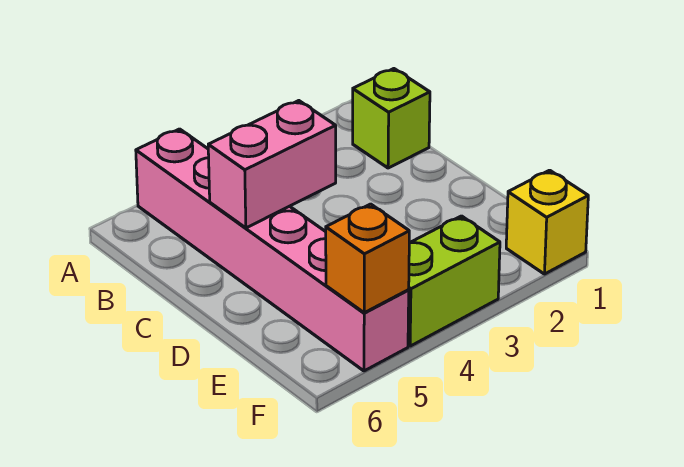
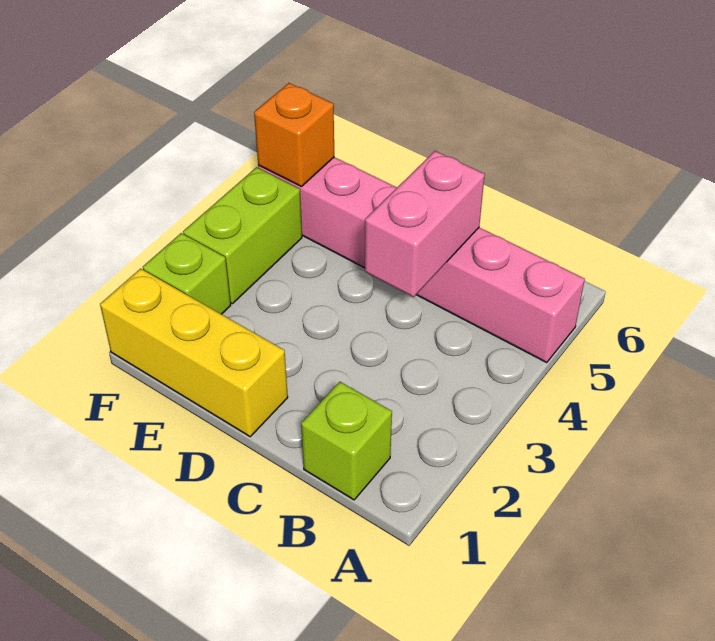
yellow brick F1 level 1 -> yellow brick D1:F1 level 1
none -> lime brick F2 level 1

